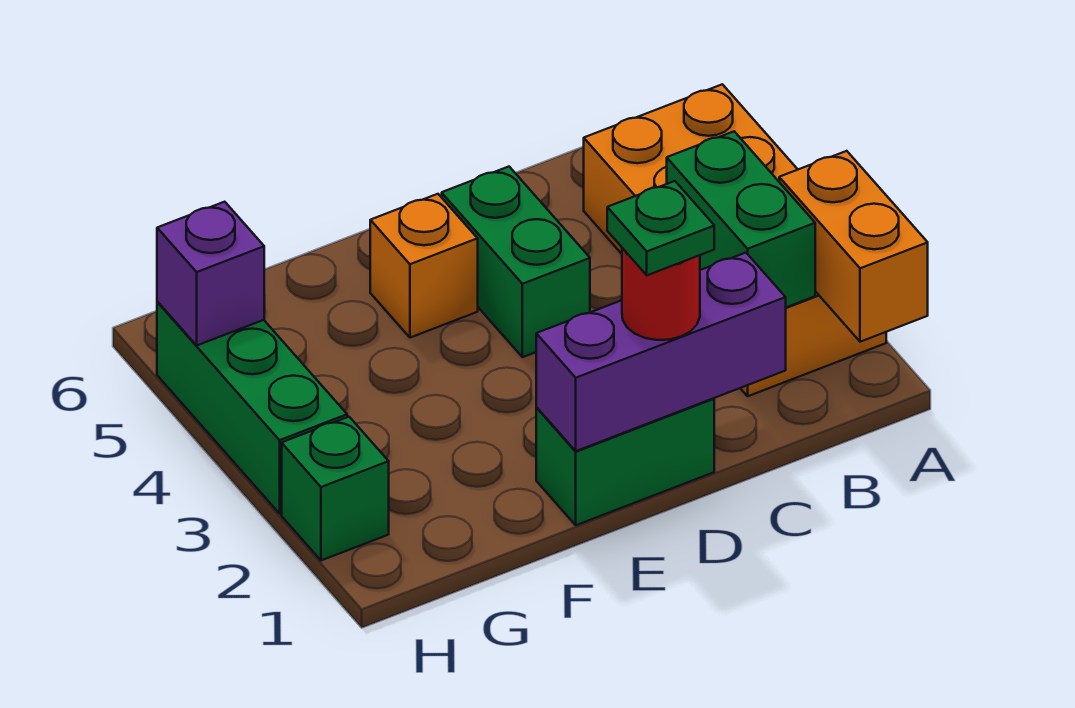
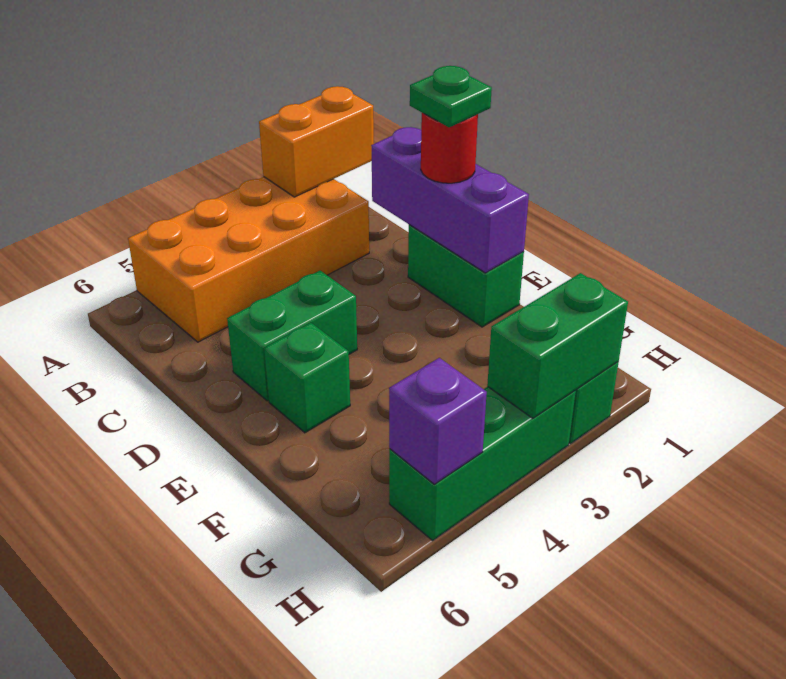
green brick B2:B3 level 2 -> green brick H2:H3 level 2
orange brick E5 level 1 -> green brick E5 level 1

